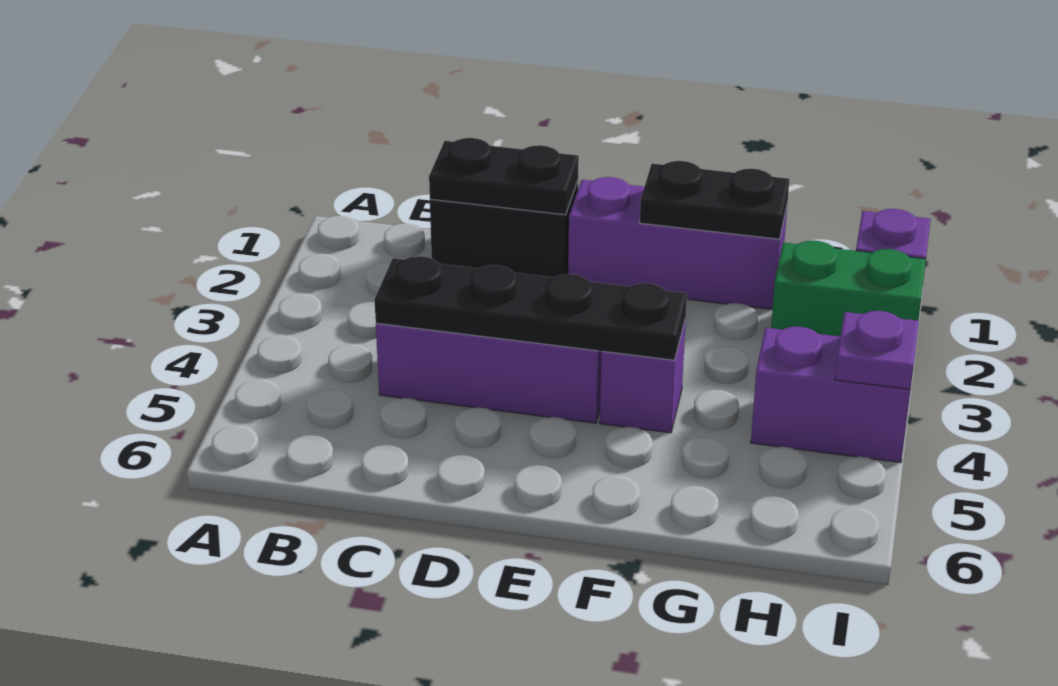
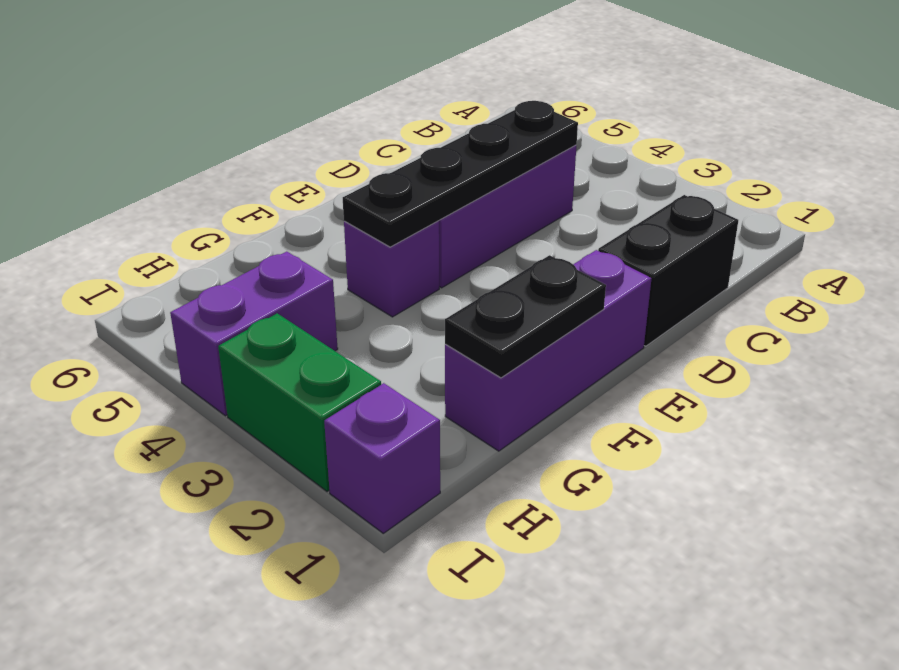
black plate C1:D1 level 2 -> none
green brick H2:I2 level 1 -> green brick I2:I3 level 1
purple plate I4 level 2 -> none

